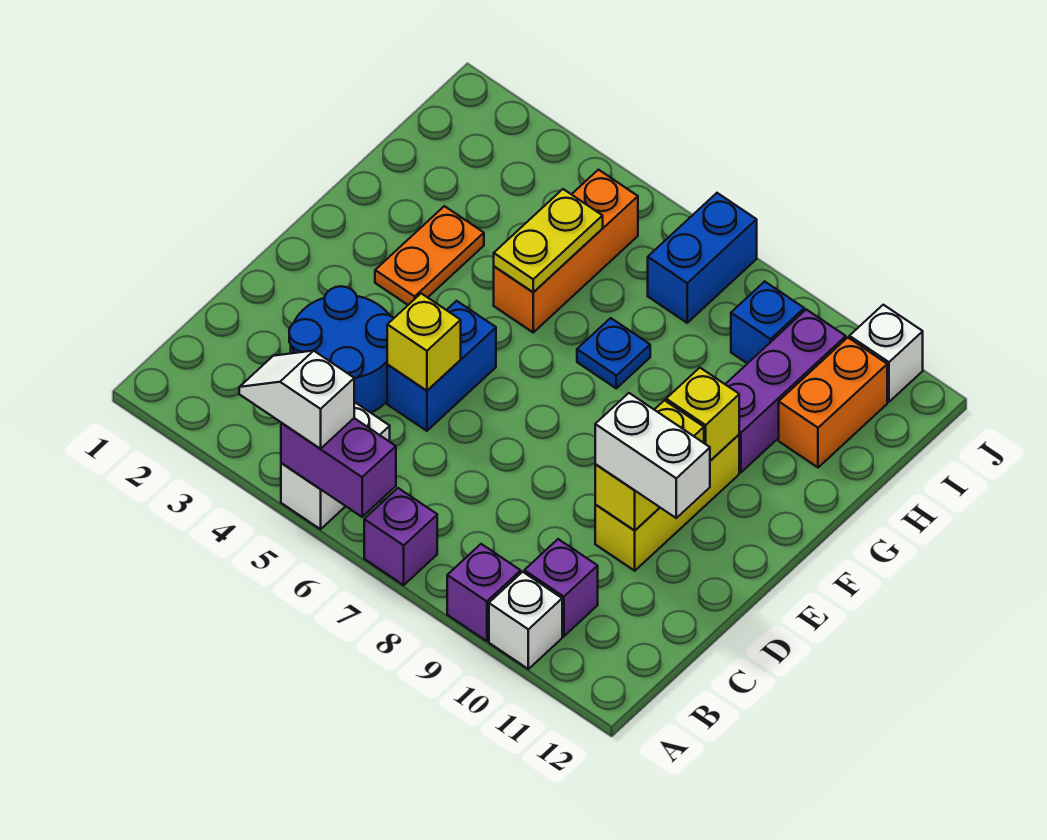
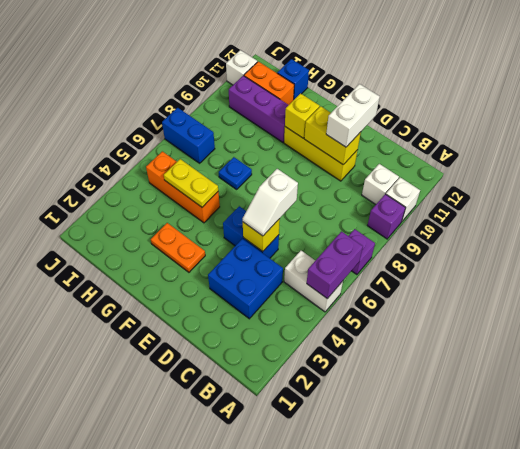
white slope A4:A5 level 3 top 5 -> white slope D5:D6 level 3 top 6
purple brick B10 level 1 -> white brick B10 level 1
blue round brick C3:D4 level 1 -> blue brick C3:D4 level 1
blue brick I9 level 1 -> blue brick H12 level 1

